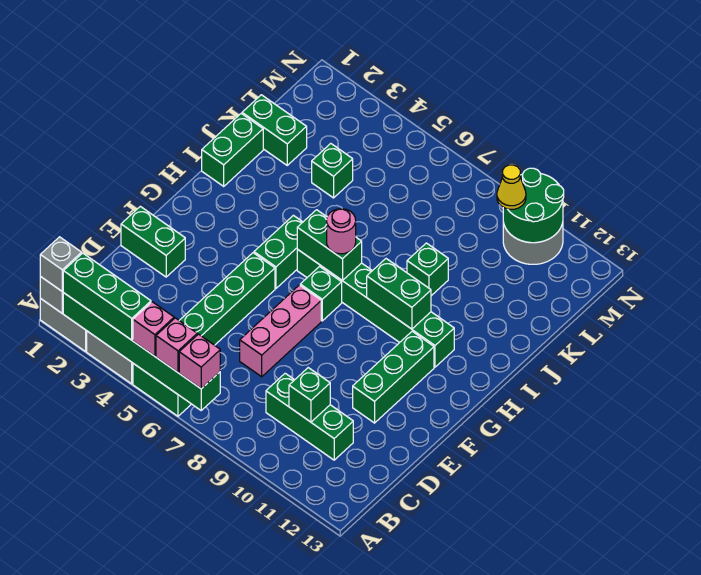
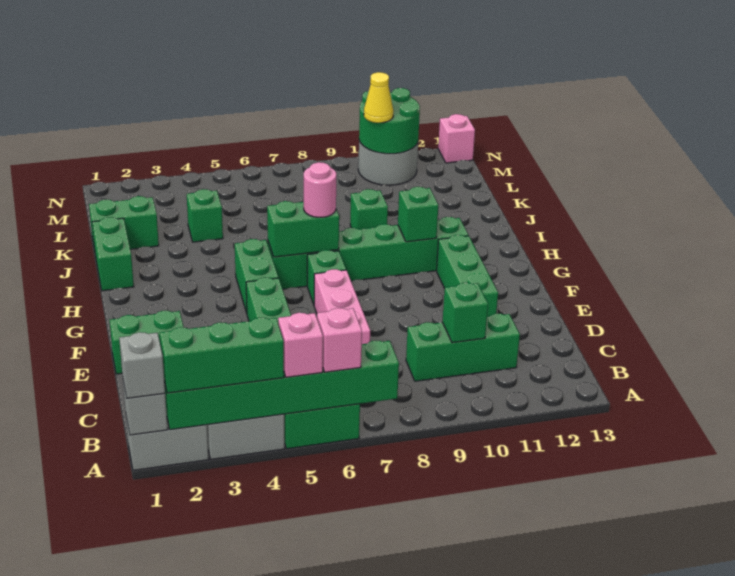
pink brick A7 level 3 -> pink brick N13 level 1
green brick H9:H10 level 2 -> green brick H10 level 2

